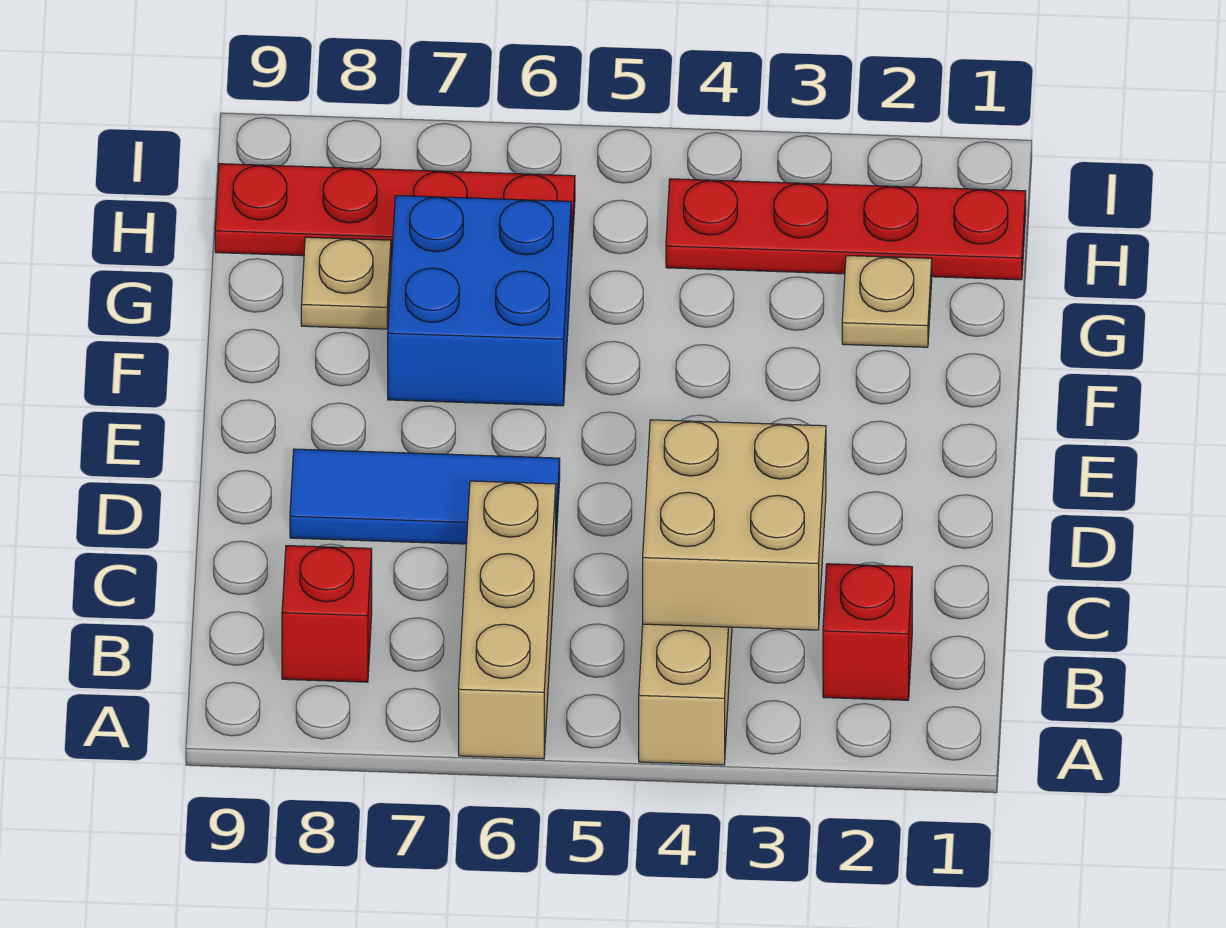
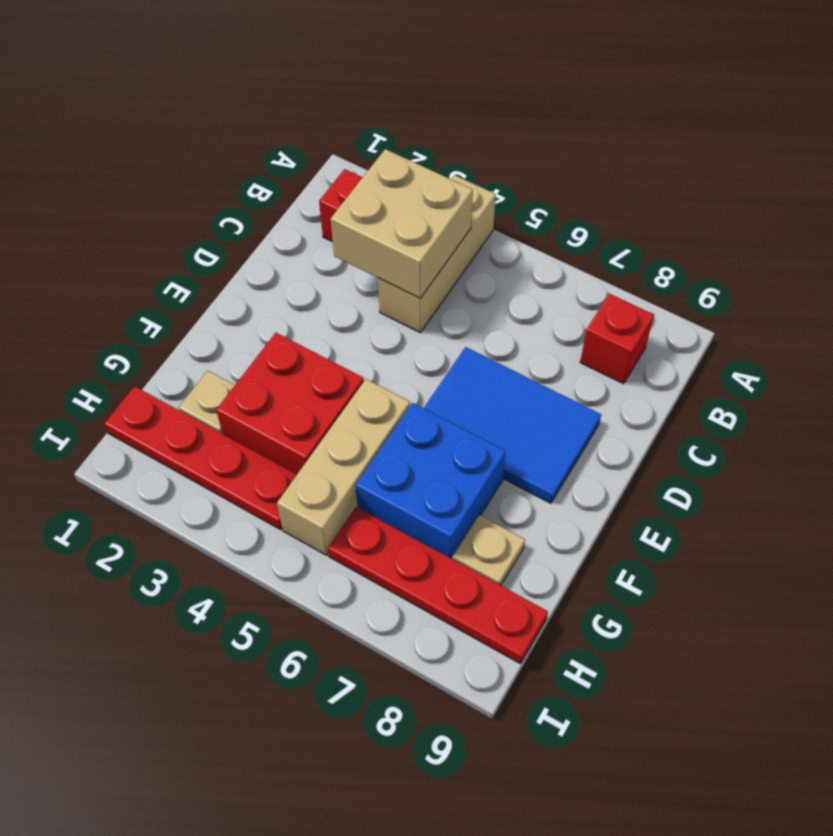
tan brick A6:C6 level 1 -> tan brick F5:H5 level 1
blue tile D6:D8 level 1 -> blue tile D6:E8 level 1
none -> red brick F3:G4 level 1

